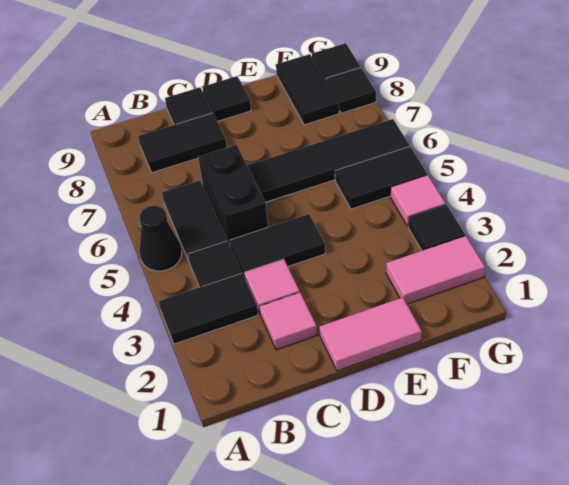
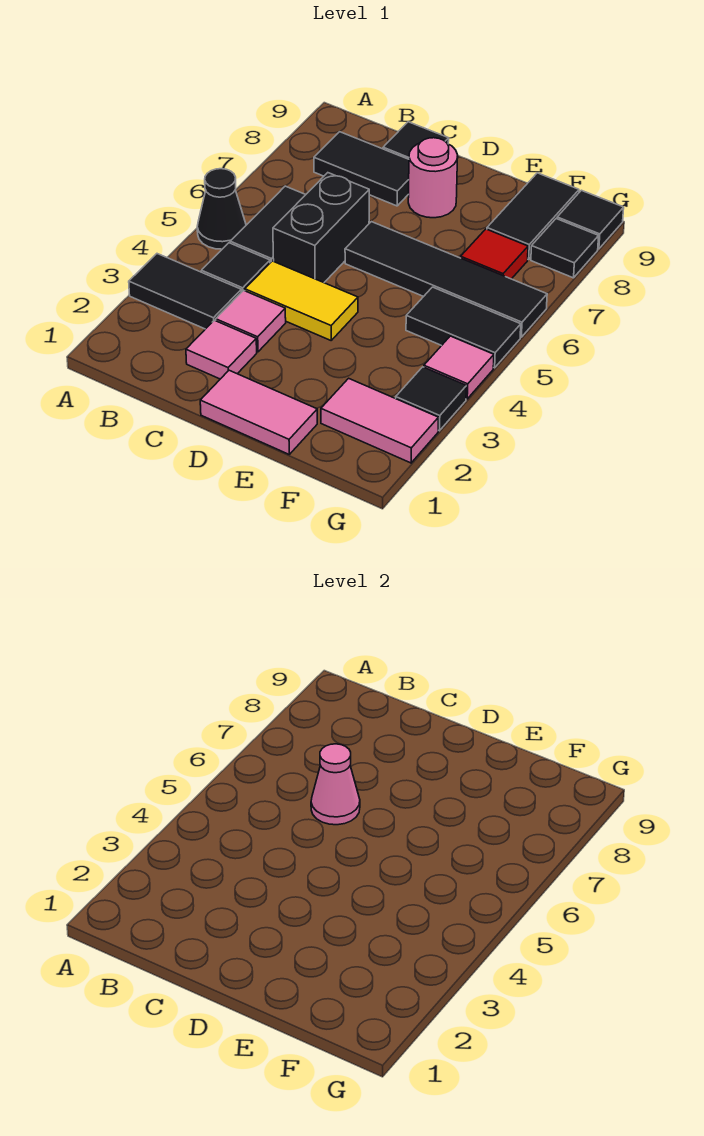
black tile C4:D4 level 1 -> yellow tile C4:D4 level 1
none -> pink cone C6 level 2
none -> pink round brick D8 level 1
black tile D9 level 1 -> none
none -> red tile F7 level 1

